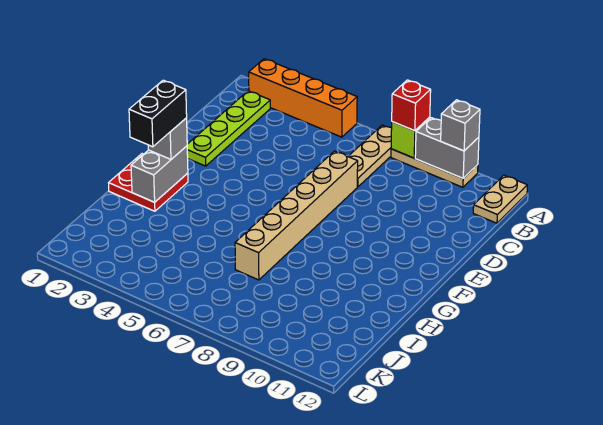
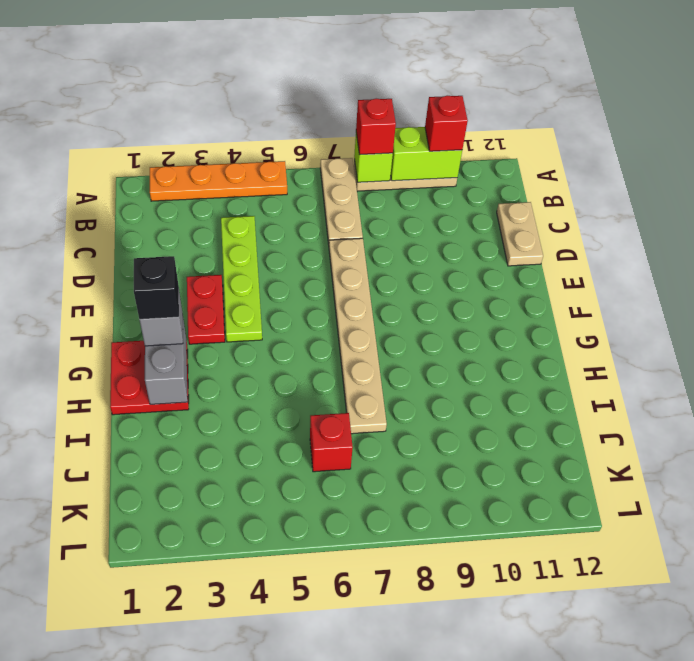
orange brick A2:A5 level 1 -> orange plate A2:A5 level 1
grey brick A9:A10 level 2 -> lime brick A9:A10 level 2
grey brick A10 level 3 -> red brick A10 level 3
tan plate A12:B12 level 1 -> tan plate C12:D12 level 1
lime plate B2:E2 level 1 -> lime plate C4:F4 level 1
tan brick D7:I7 level 1 -> tan plate D7:I7 level 1
none -> red plate E3:F3 level 1
black brick G2:H2 level 4 -> black brick G2 level 4
none -> red brick J6 level 1

